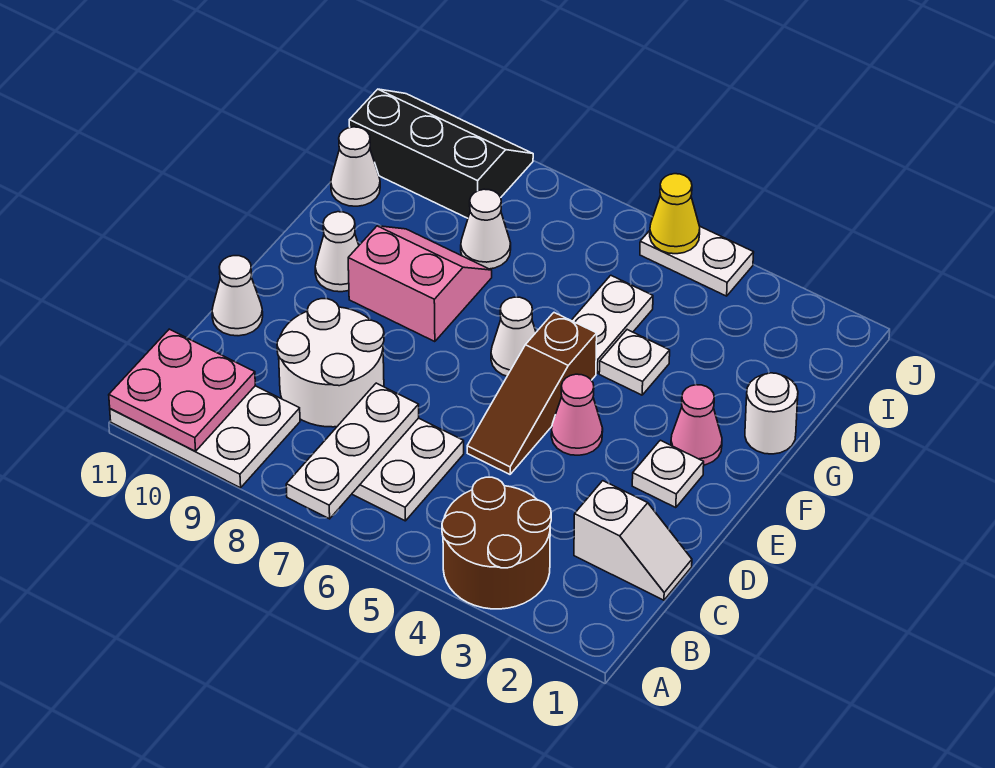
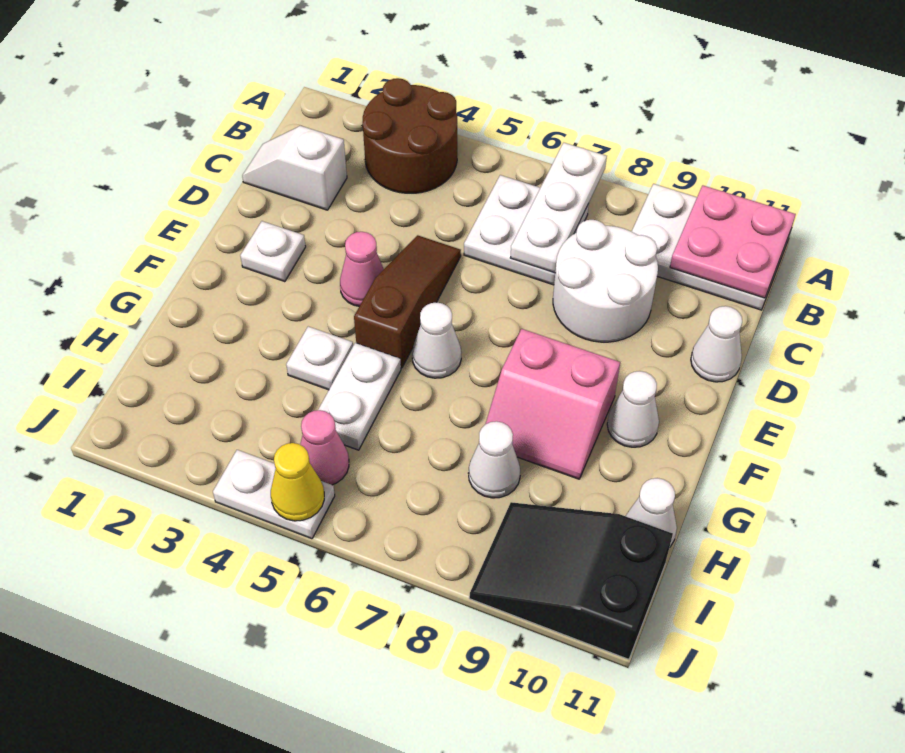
pink cone F2 level 1 -> pink cone I5 level 1
white round brick G1 level 1 -> none
black slope I9:J11 level 1 top I -> black slope I9:J11 level 1 top 11

